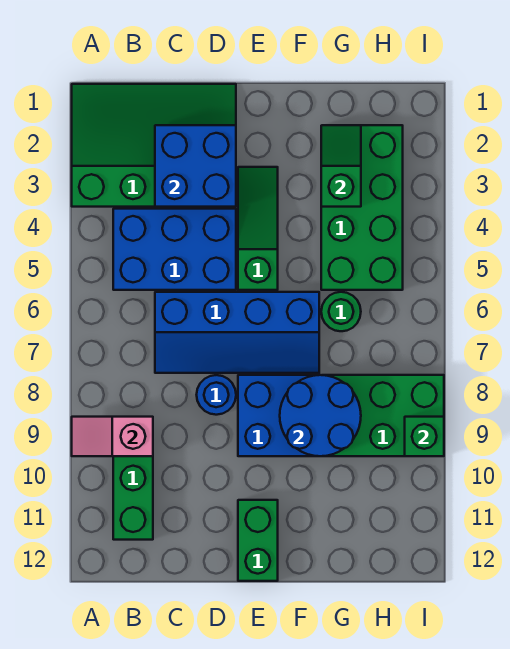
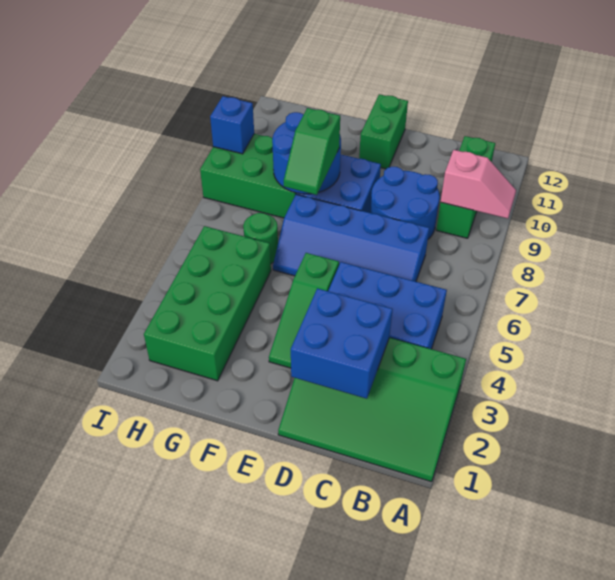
blue slope C6:F7 level 1 top 6 -> blue slope C6:F7 level 1 top 7
blue round brick D8 level 1 -> blue round brick C8:D9 level 1
green slope G2:G3 level 2 top 3 -> green slope F7:F8 level 3 top 8
green brick I9 level 2 -> blue brick I9 level 2

